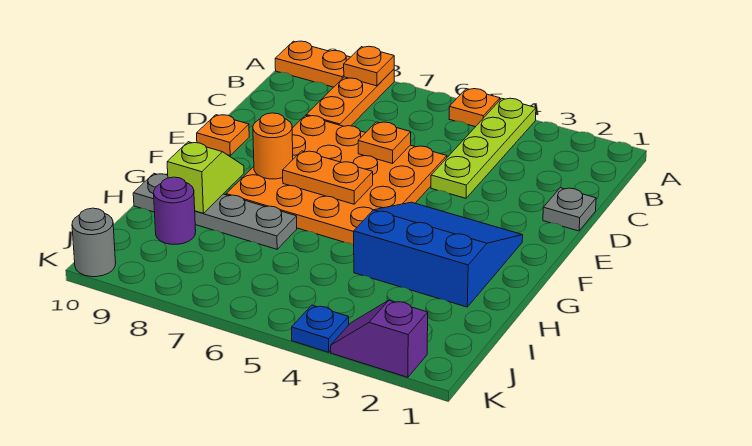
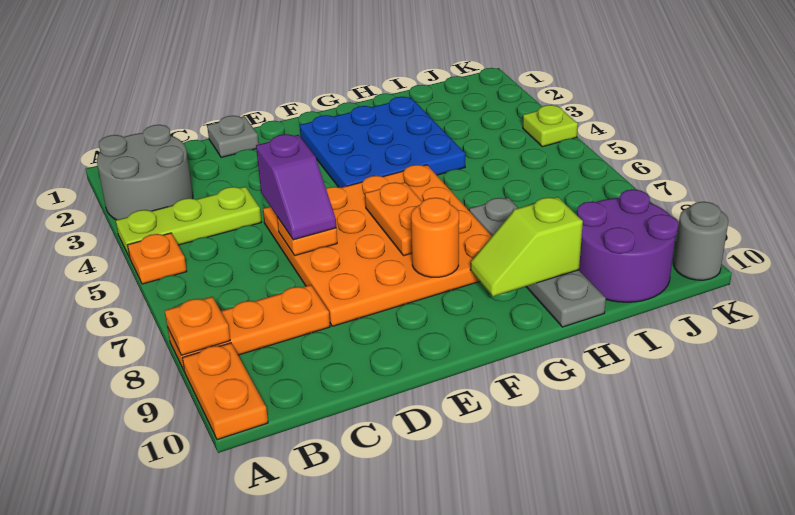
none -> grey round brick A2:B3 level 1
lime plate A4:D4 level 1 -> lime plate A4:C4 level 1
orange plate E10 level 1 -> none
blue slope F2:H4 level 1 top H -> blue plate F2:H4 level 1
purple round brick I9 level 1 -> purple round brick I9:J10 level 1
purple slope K2:K3 level 1 top 2 -> purple slope D5:D6 level 3 top 5
blue plate K4 level 1 -> lime plate K4 level 1

